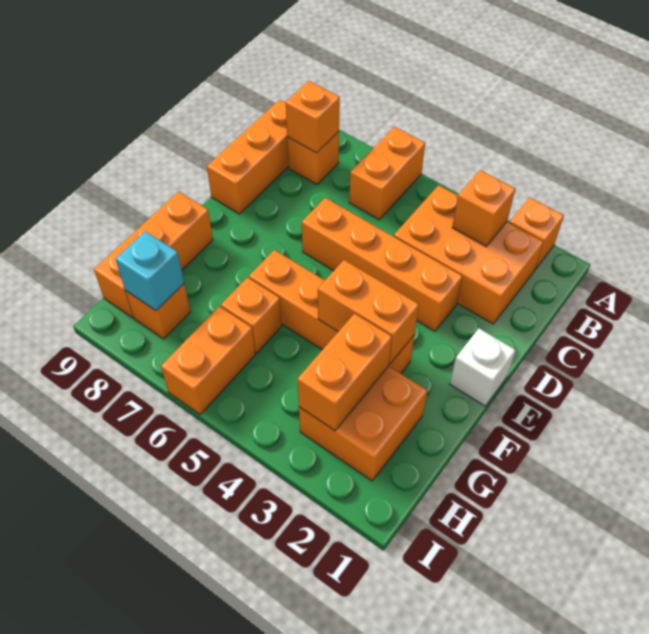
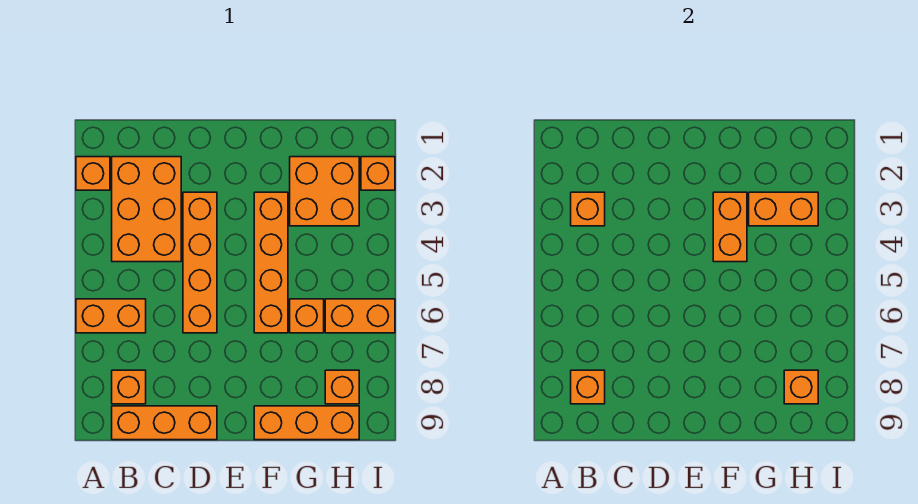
white brick E1 level 1 -> none
cyan brick H8 level 2 -> orange brick H8 level 2
none -> orange brick I2 level 1

